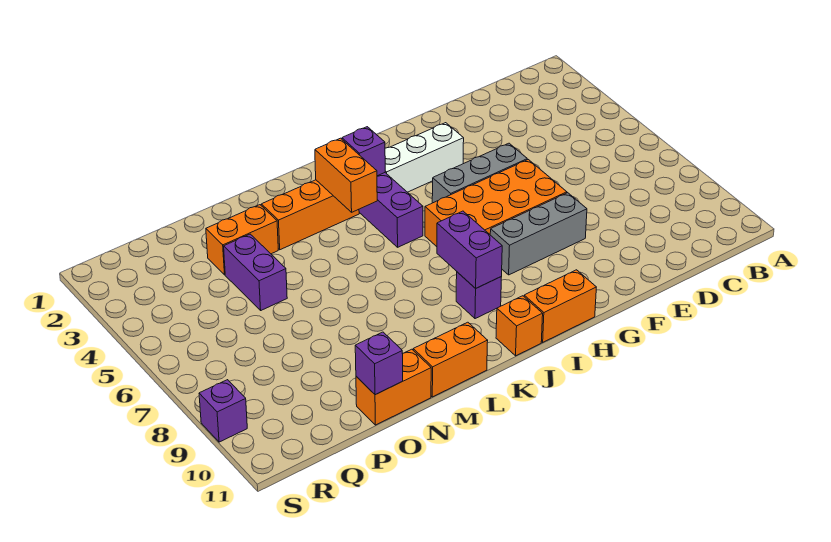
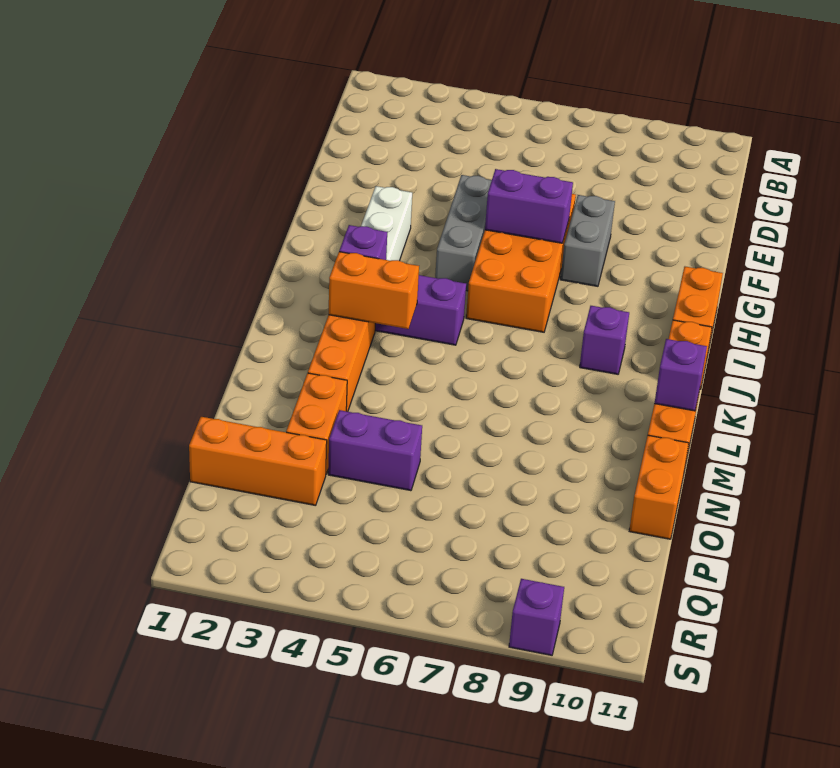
grey brick F8:H8 level 1 -> grey brick F8:G8 level 1
purple brick J8:J9 level 2 -> purple brick G6:G7 level 2
purple brick O11 level 2 -> purple brick L11 level 2
none -> orange brick P1:P3 level 1

